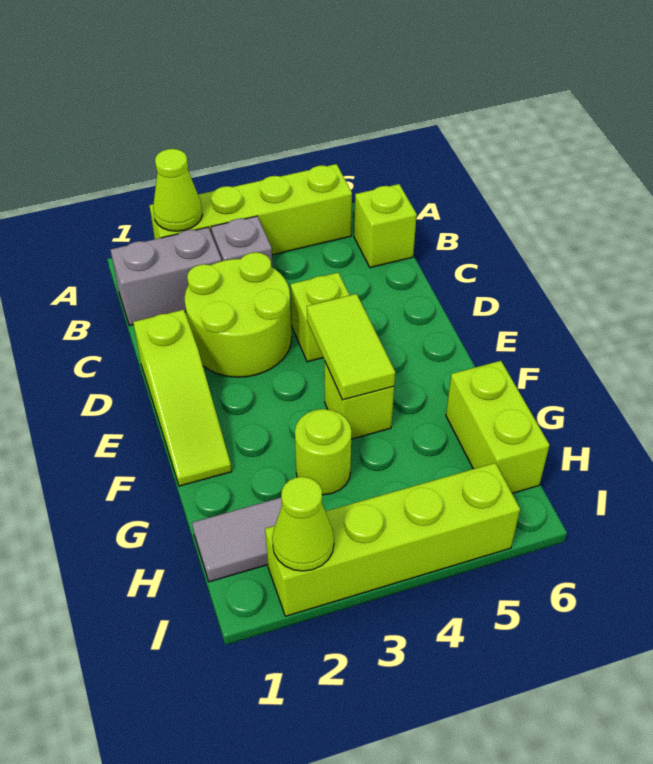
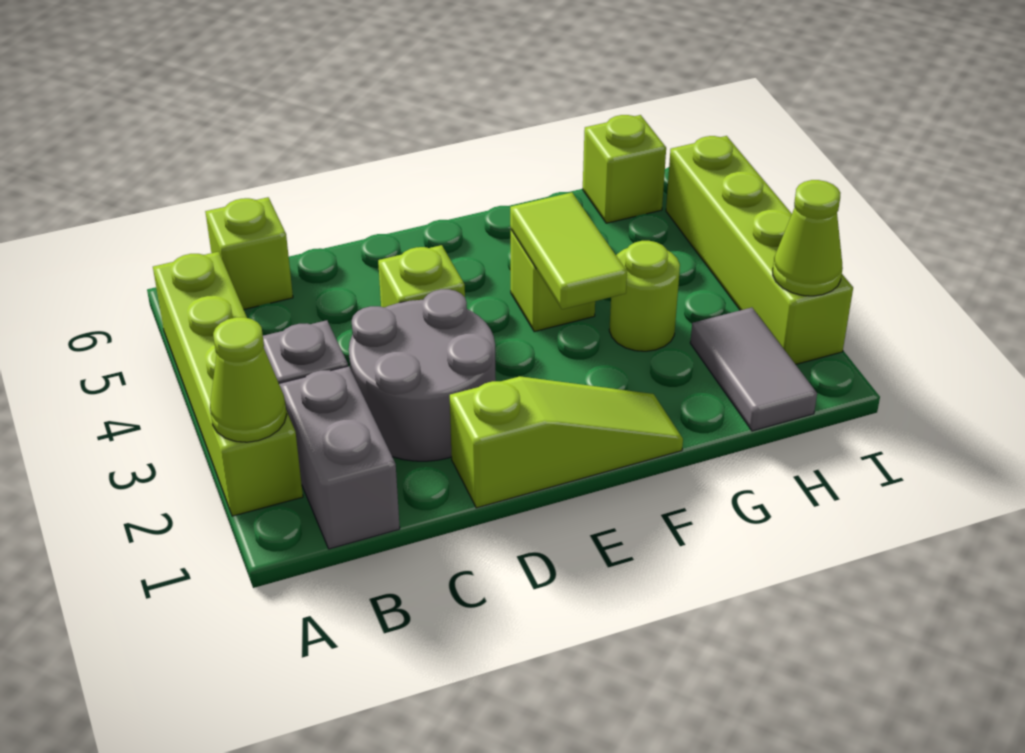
lime round brick C2:D3 level 1 -> grey round brick C2:D3 level 1
lime tile E4:F4 level 2 -> lime tile F3:F4 level 2
lime brick G6:H6 level 1 -> lime brick H6 level 1

